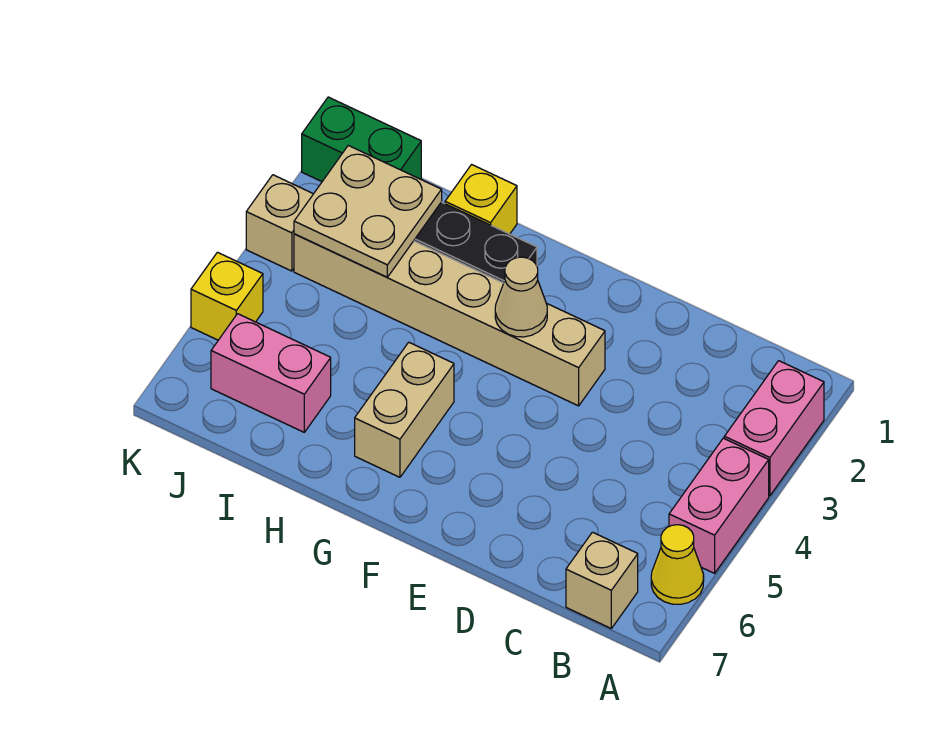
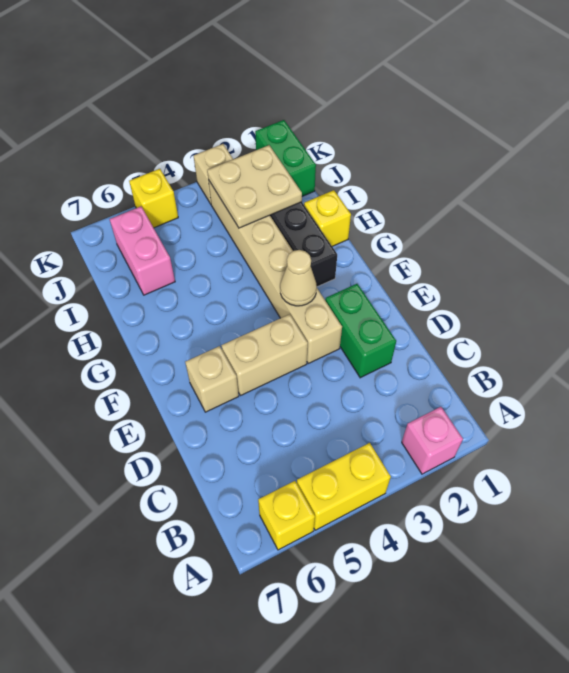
pink brick A2:A3 level 1 -> pink brick A2 level 1
pink brick A4:A5 level 1 -> yellow brick A4:A5 level 1
yellow cone A6 level 1 -> yellow brick A6 level 1
tan brick B7 level 1 -> tan brick E6 level 1
none -> green brick D2:E2 level 1
tan brick G5:G6 level 1 -> tan brick E4:E5 level 1

